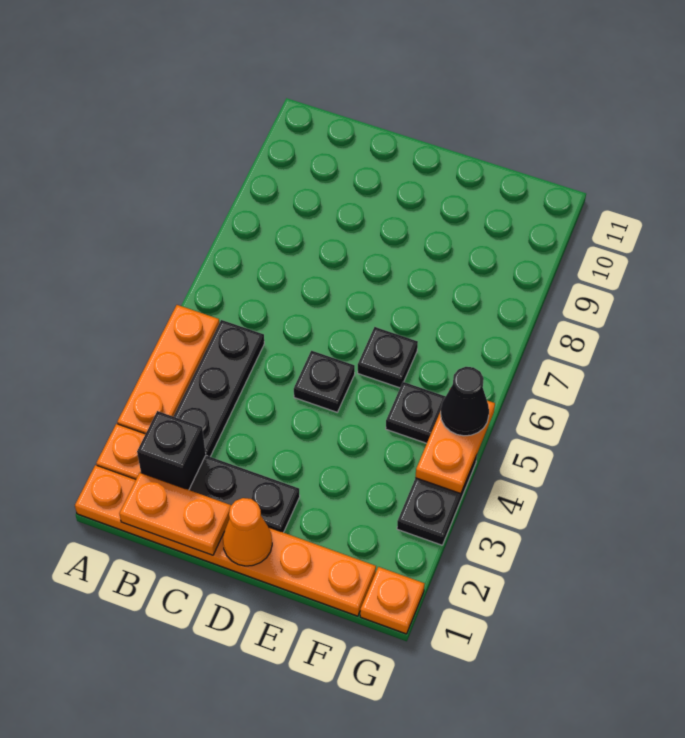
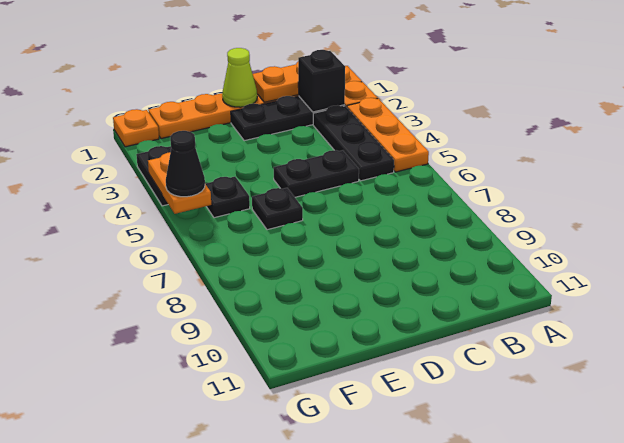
orange cone D1 level 2 -> lime cone D1 level 2
black plate D5 level 1 -> black plate C5:D5 level 1

